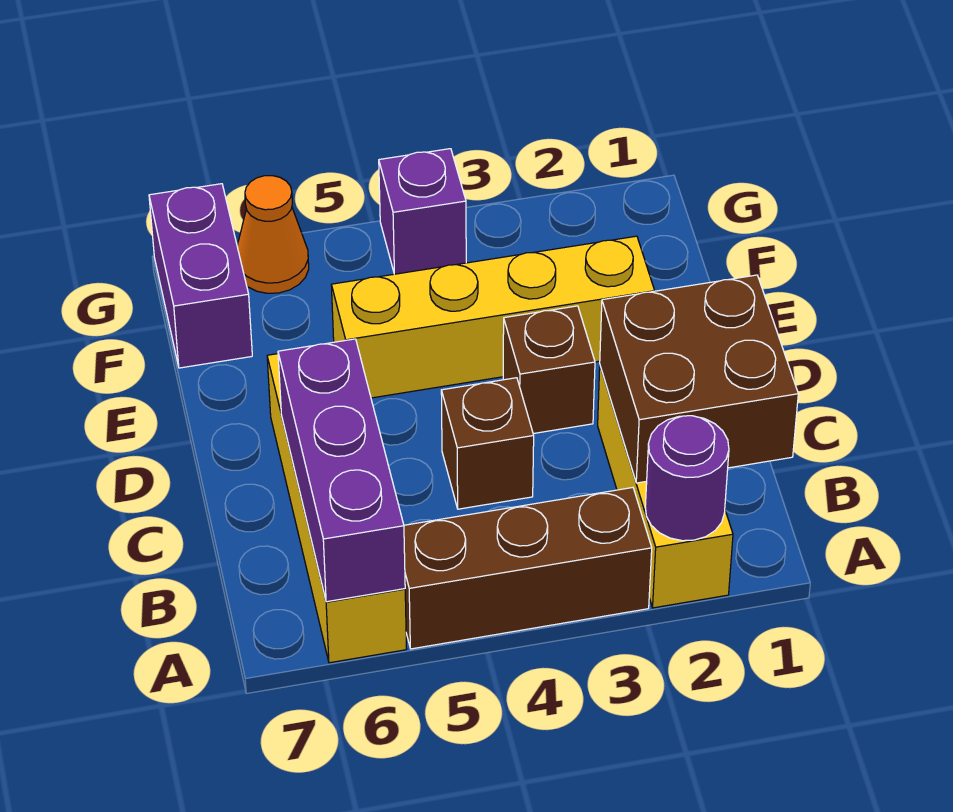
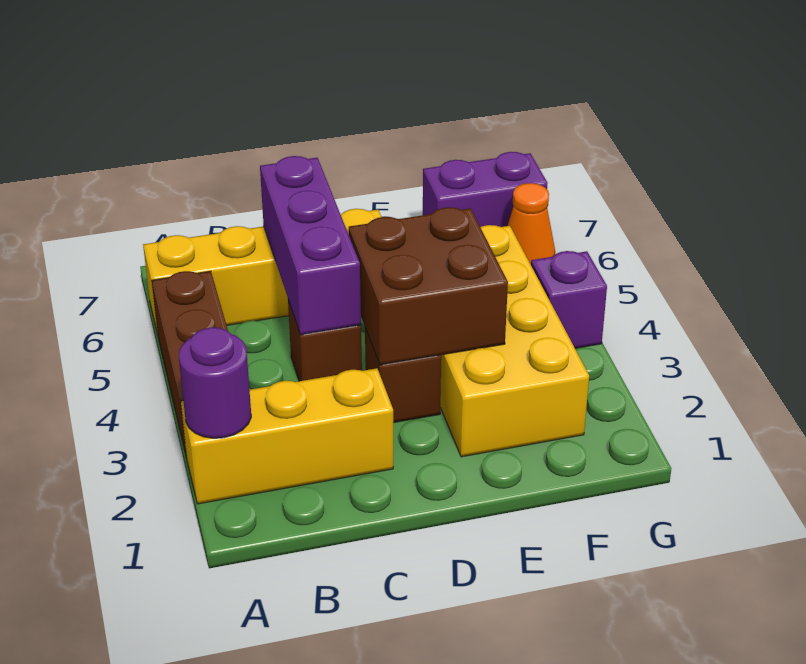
purple brick A6:C6 level 2 -> purple brick C4:C6 level 2
brown brick B1:C2 level 2 -> brown brick D3:E4 level 2
yellow brick E2:E5 level 1 -> yellow brick E2:F5 level 1

